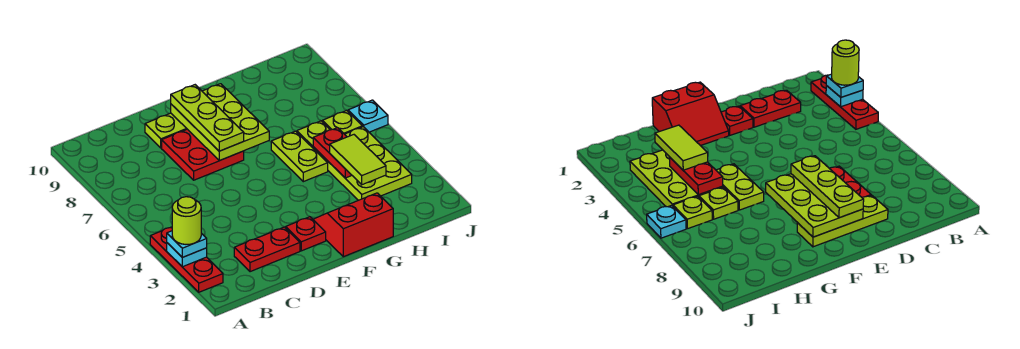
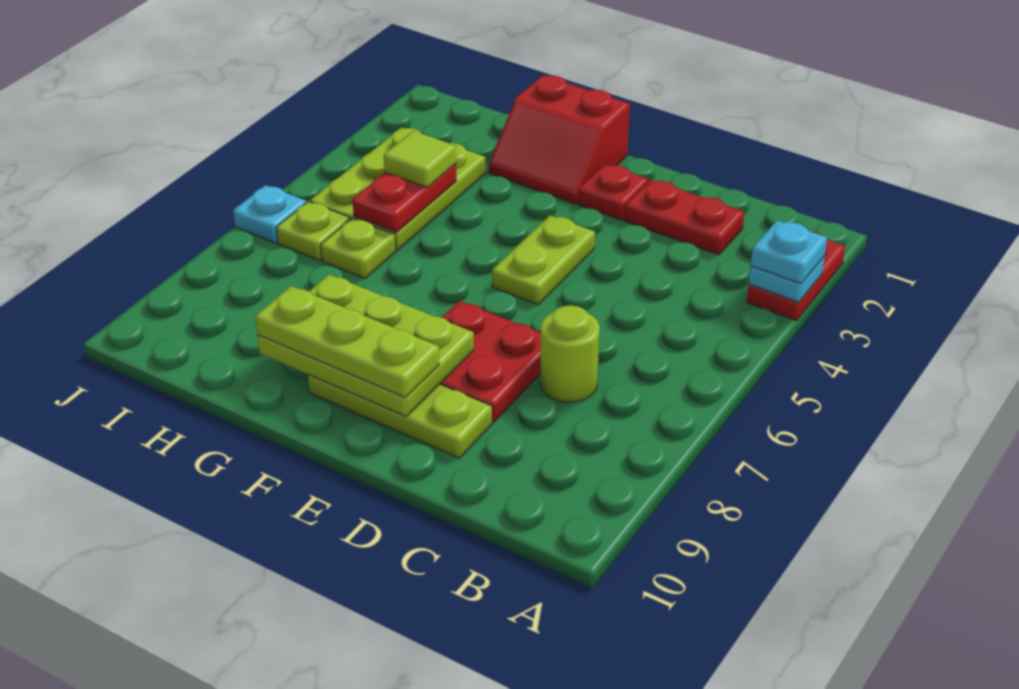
red plate A2:A4 level 1 -> red plate A2:A3 level 1
lime round brick A3 level 4 -> lime round brick C7 level 1
lime plate E7:F9 level 2 -> lime plate E8:G9 level 2
lime plate E7:E9 level 3 -> lime plate E9:G9 level 3
lime plate G5:G6 level 1 -> lime plate E4:E5 level 1
lime tile H3:H4 level 3 -> lime tile H4 level 3

